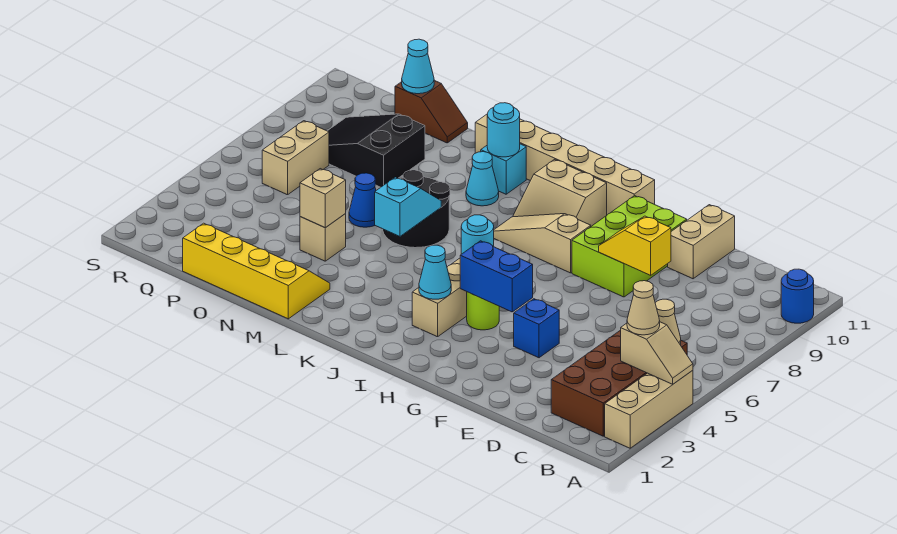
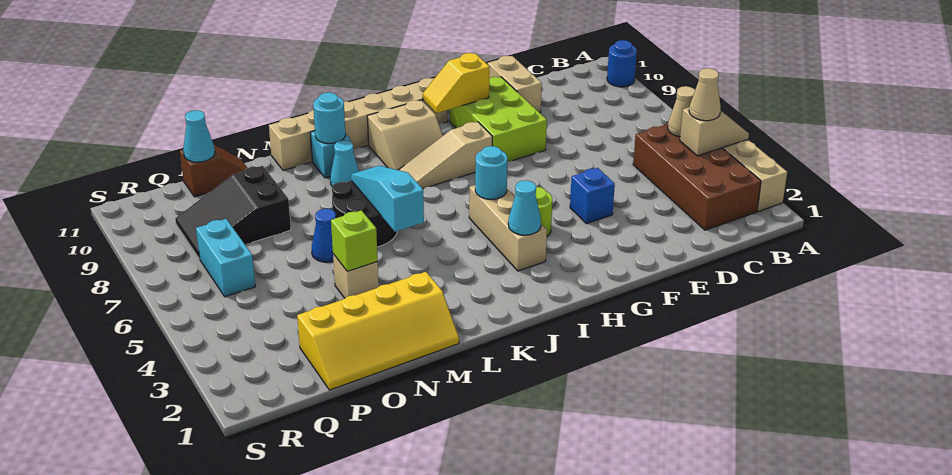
yellow slope E8:F8 level 2 top E -> yellow slope G10:H10 level 2 top G
blue brick G4:H4 level 2 -> none
cyan slope L5:L6 level 2 top 5 -> cyan slope L5:L7 level 2 top 5
yellow slope M1:P2 level 1 top 1 -> yellow slope M1:P2 level 1 top 2
tan brick N4 level 2 -> lime brick N4 level 2
tan brick Q6:Q7 level 1 -> cyan brick Q6:Q7 level 1

